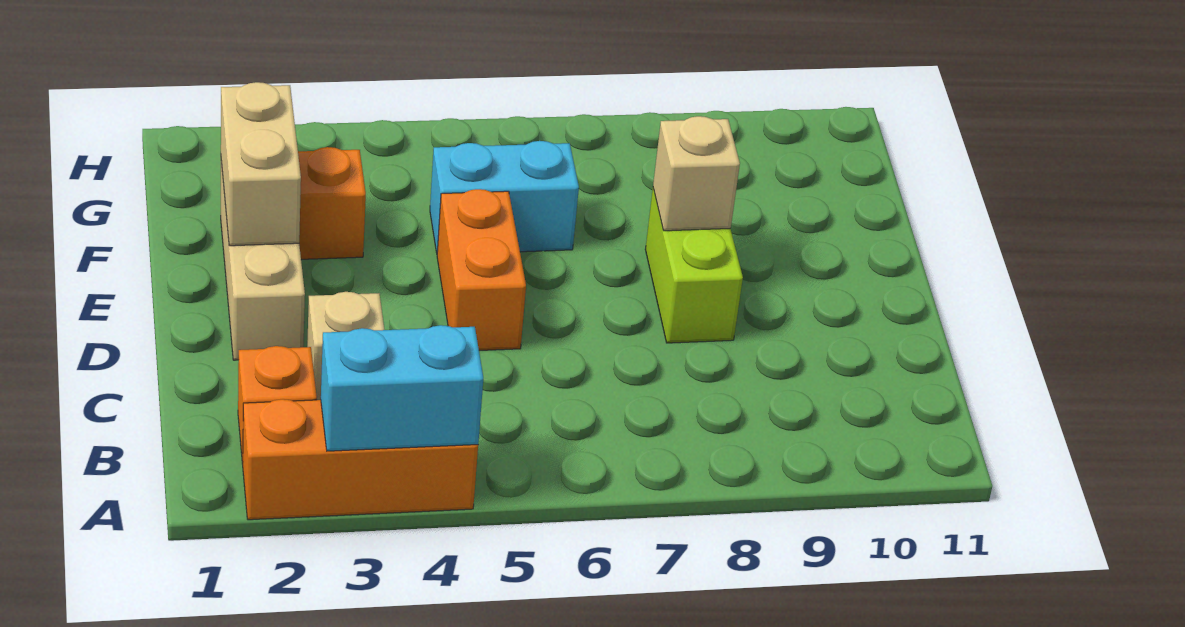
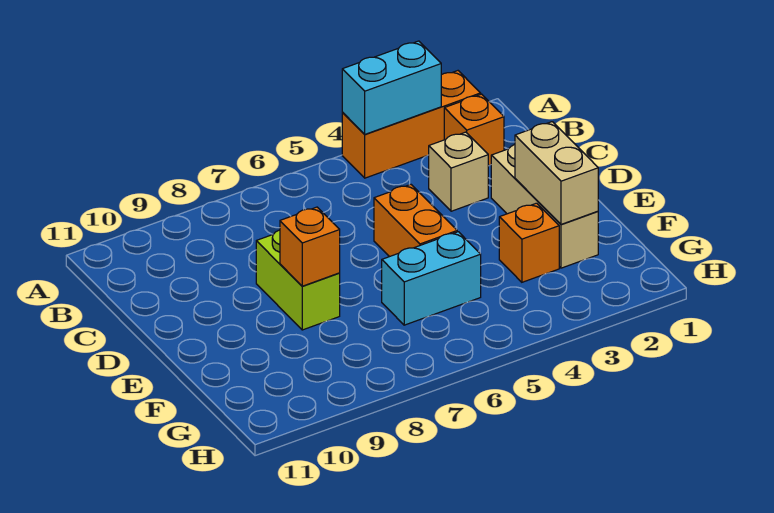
tan brick E8 level 2 -> orange brick E8 level 2

